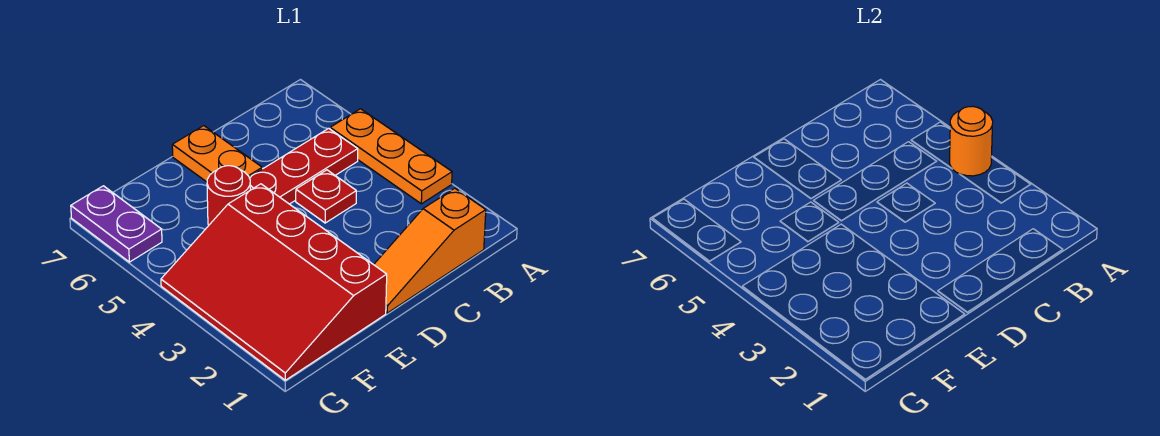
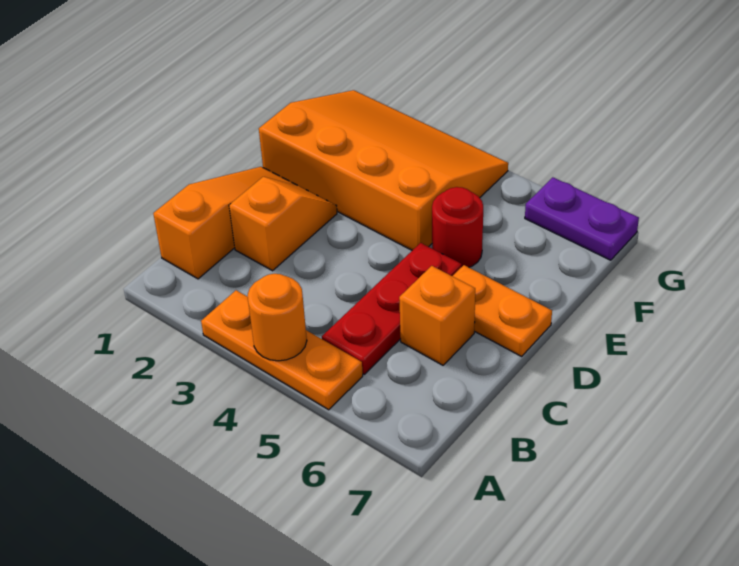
none -> orange slope C2:D2 level 1 top C
red plate C4 level 1 -> none
none -> orange brick C6 level 1
red slope E1:G4 level 1 top E -> orange slope E1:G4 level 1 top E

